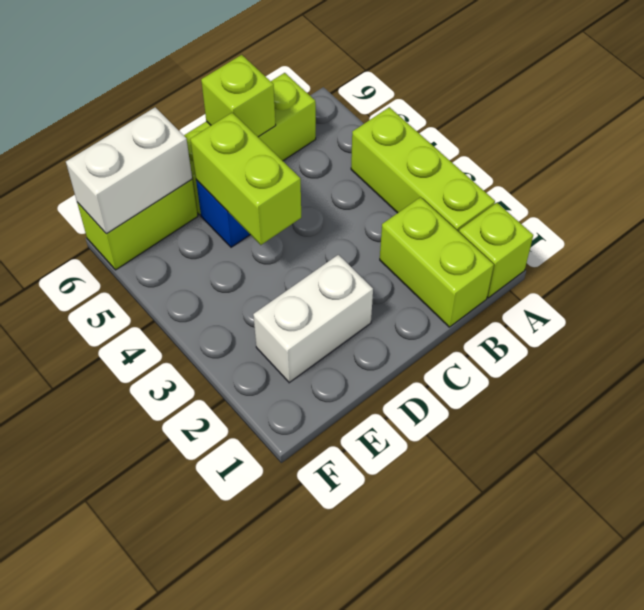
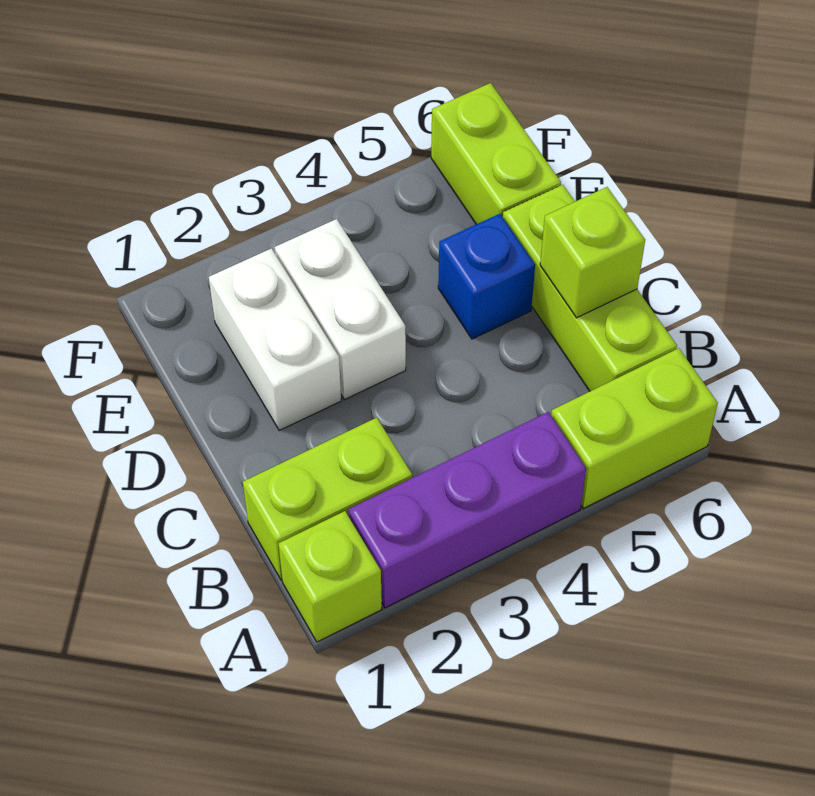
lime brick A2:A4 level 1 -> purple brick A2:A4 level 1
lime brick D4:D5 level 2 -> lime brick A5:A6 level 1
white brick E6:F6 level 2 -> white brick D3:E3 level 1

